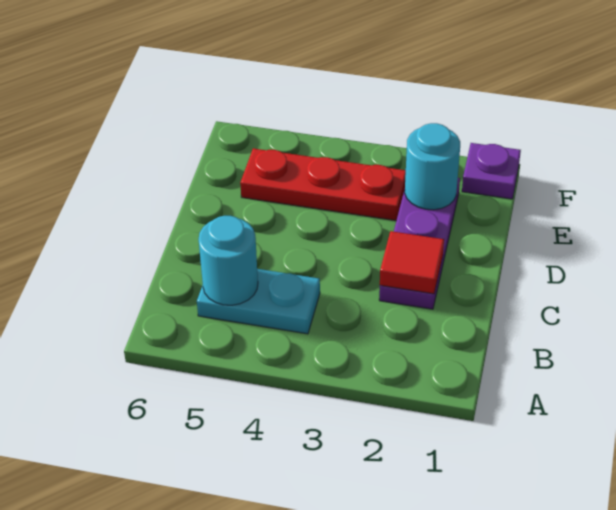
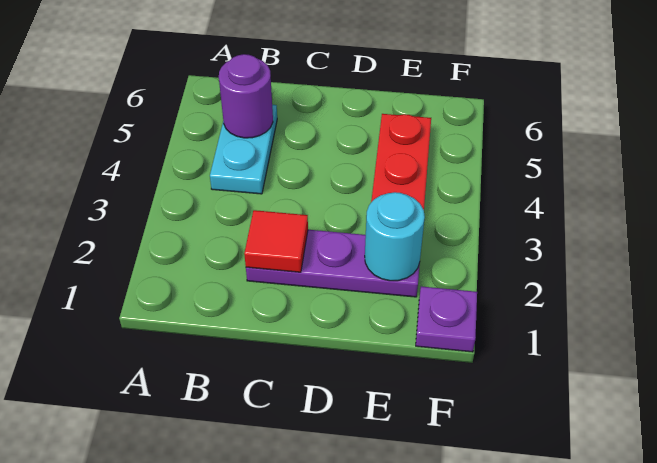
cyan round brick B5 level 2 -> purple round brick B5 level 2

